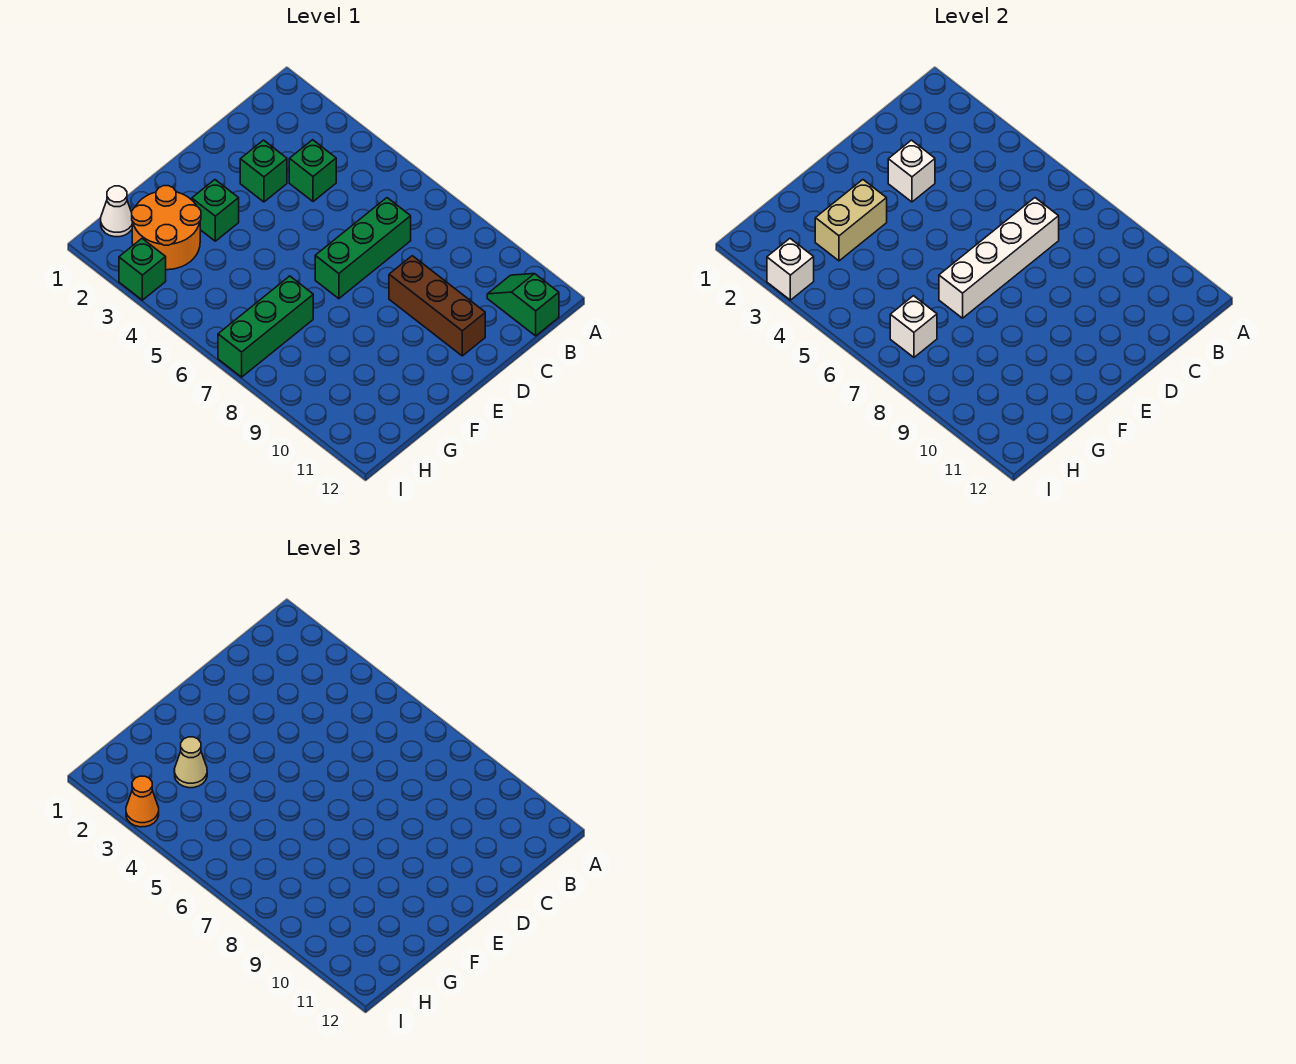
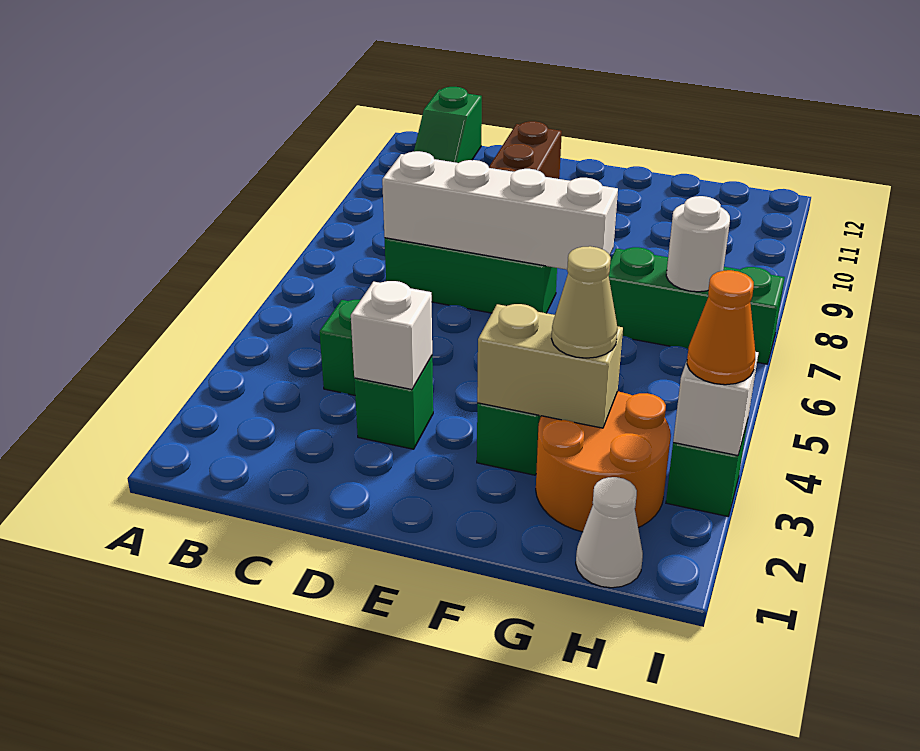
white brick H7 level 2 -> white round brick H7 level 2

